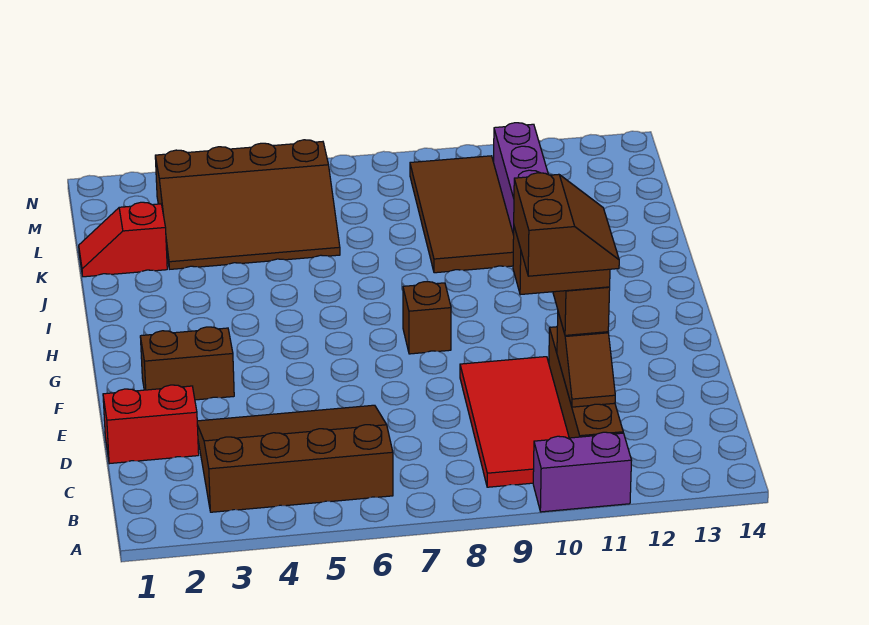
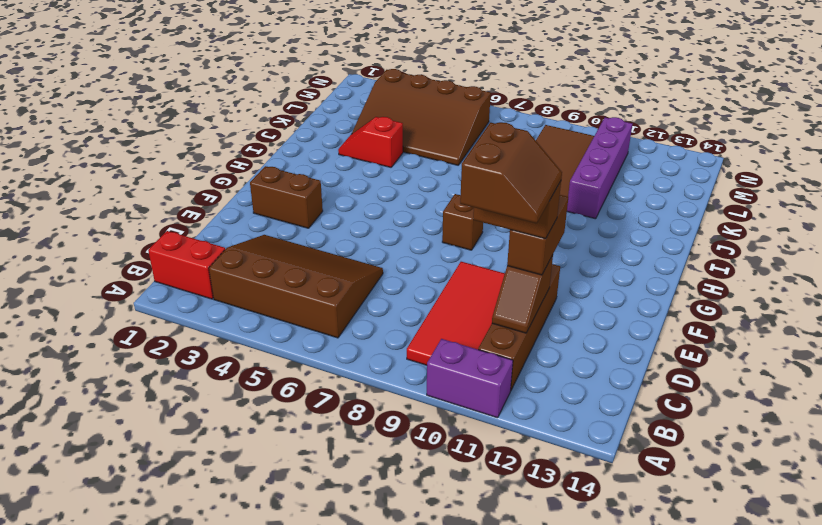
red brick D1:D2 level 1 -> red brick B1:B2 level 1
red slope K1:K2 level 1 top 2 -> red slope J3:J4 level 1 top 4

